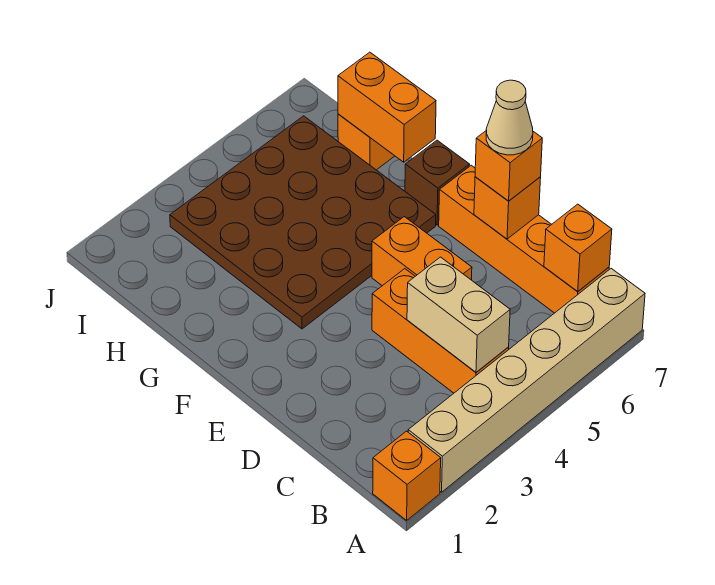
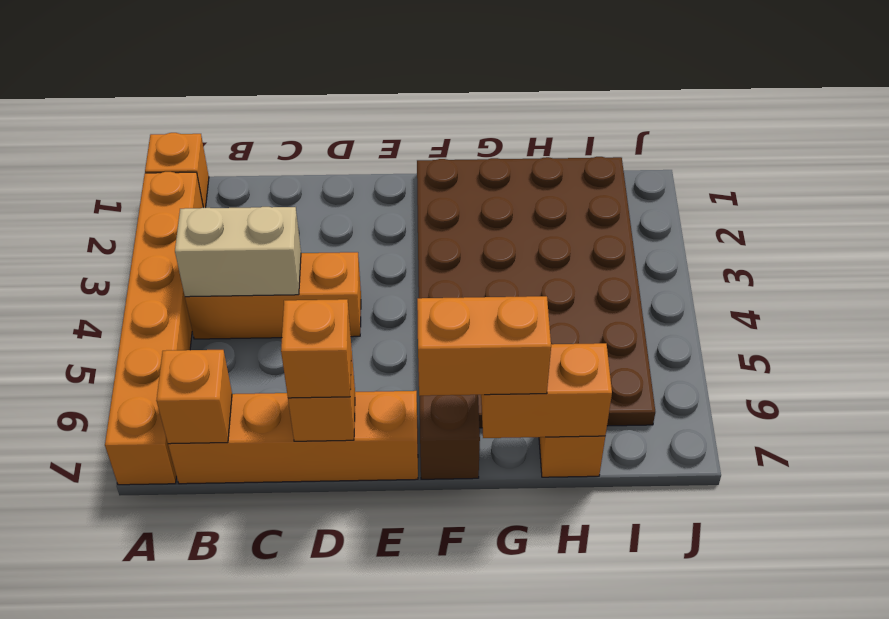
tan brick A2:A7 level 1 -> orange brick A2:A7 level 1
orange brick D5:E5 level 1 -> orange brick F7:G7 level 3
tan cone D7 level 4 -> none
brown plate F3:I6 level 1 -> brown plate F1:I6 level 1

